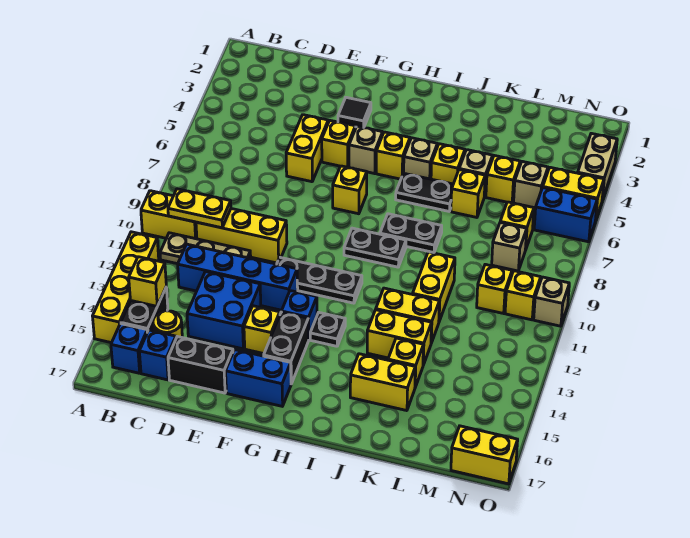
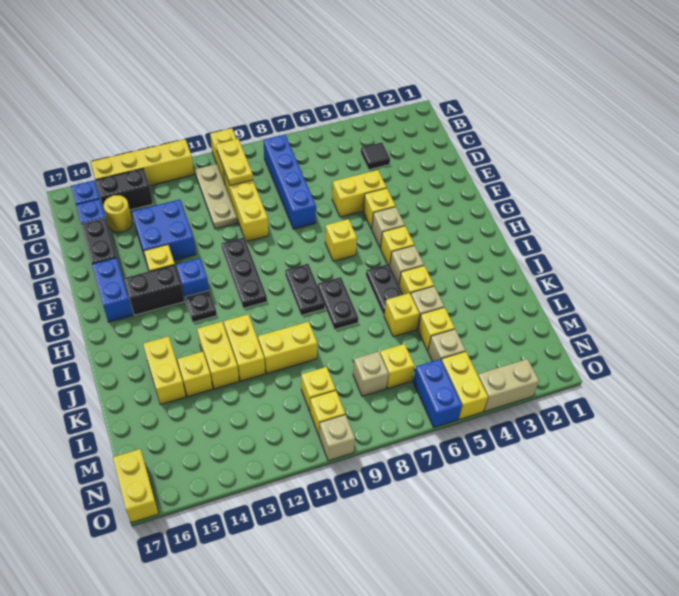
yellow brick B14 level 2 -> none
blue brick C12:F12 level 1 -> blue brick B8:E8 level 1
black tile F3 level 1 -> black tile C4 level 1

